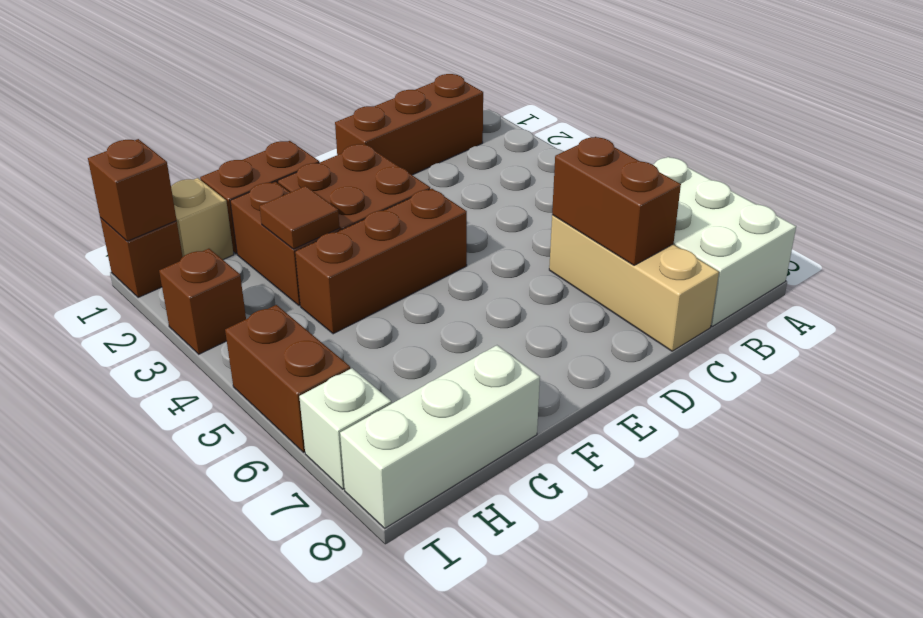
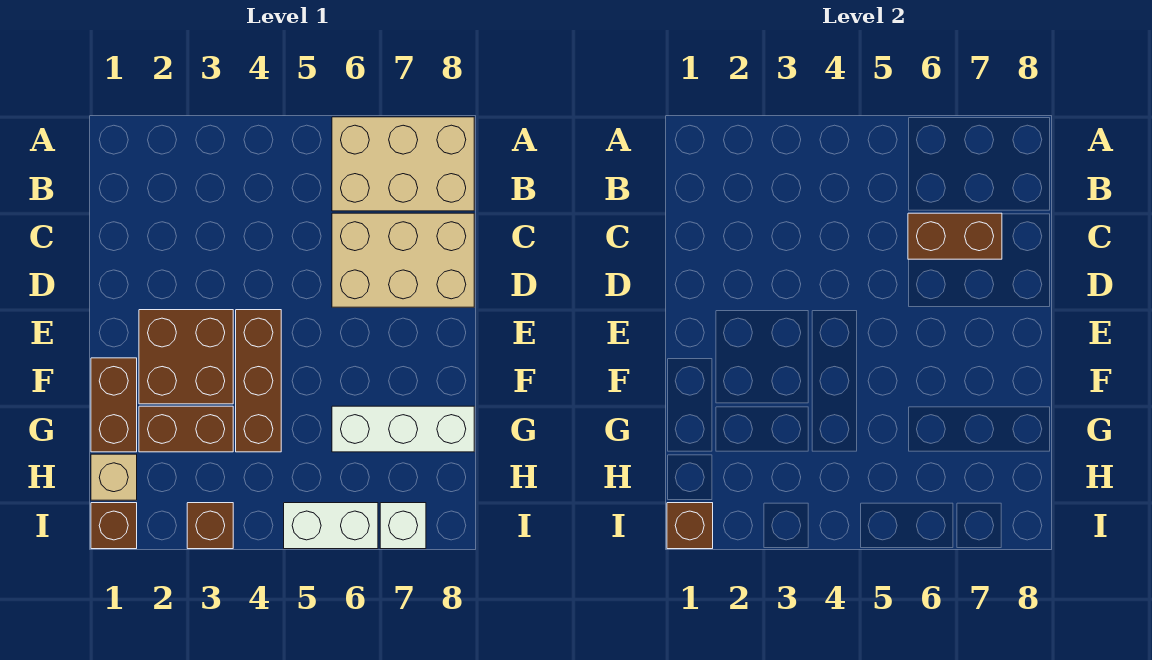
white brick A6:B8 level 1 -> tan brick A6:B8 level 1
brown brick B1:D1 level 1 -> none
tan brick C6:C8 level 1 -> tan brick C6:D8 level 1
brown tile G3 level 2 -> none
white brick G8:I8 level 1 -> white brick G6:G8 level 1
brown brick I5:I6 level 1 -> white brick I5:I6 level 1

